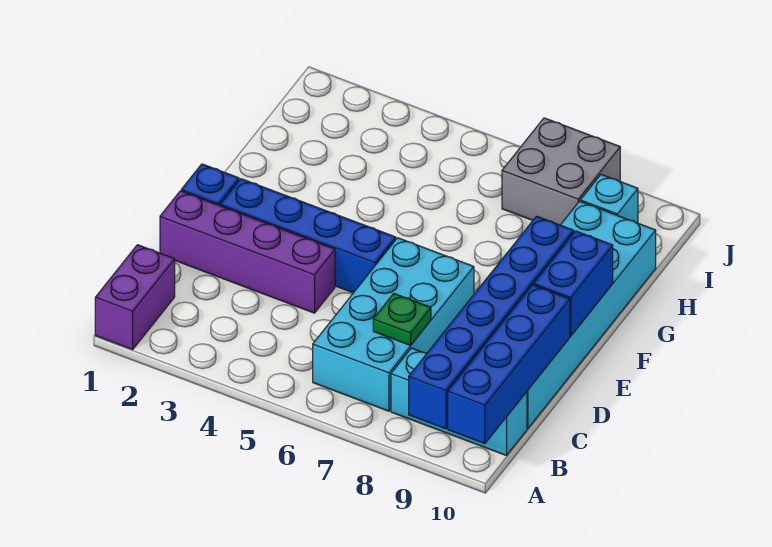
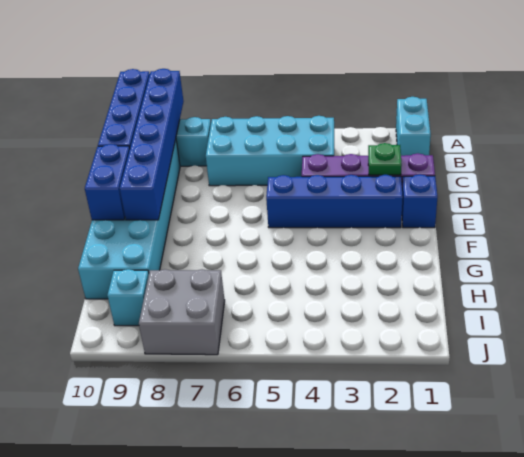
purple brick A1:B1 level 1 -> cyan brick A1:B1 level 1
cyan brick B6:E7 level 1 -> cyan brick B4:C7 level 1
green plate C7 level 2 -> green plate D2 level 2

